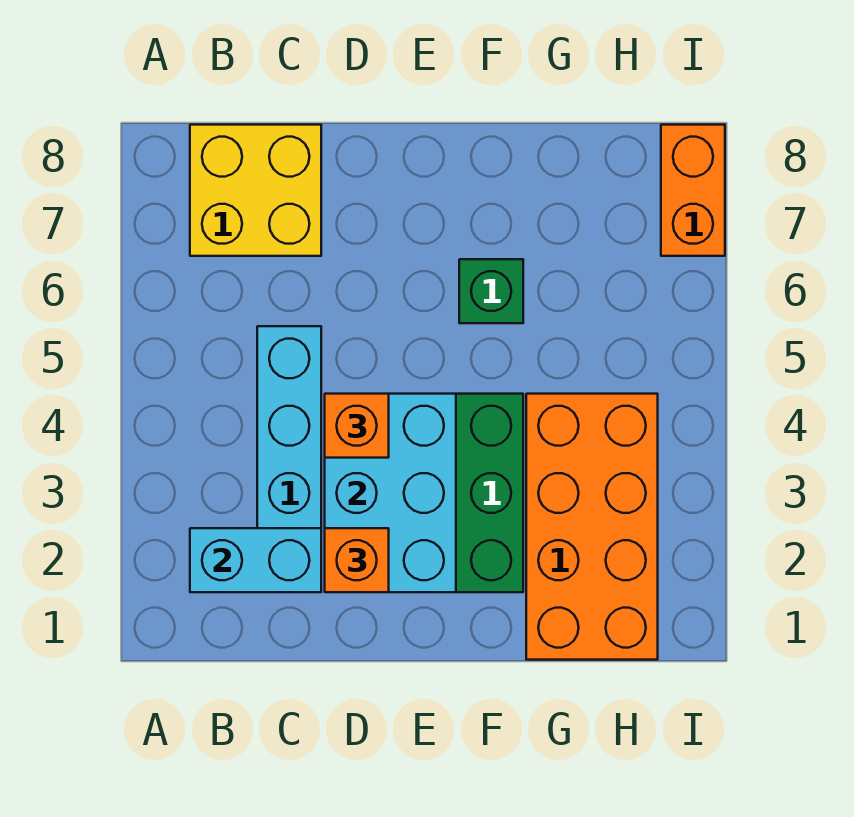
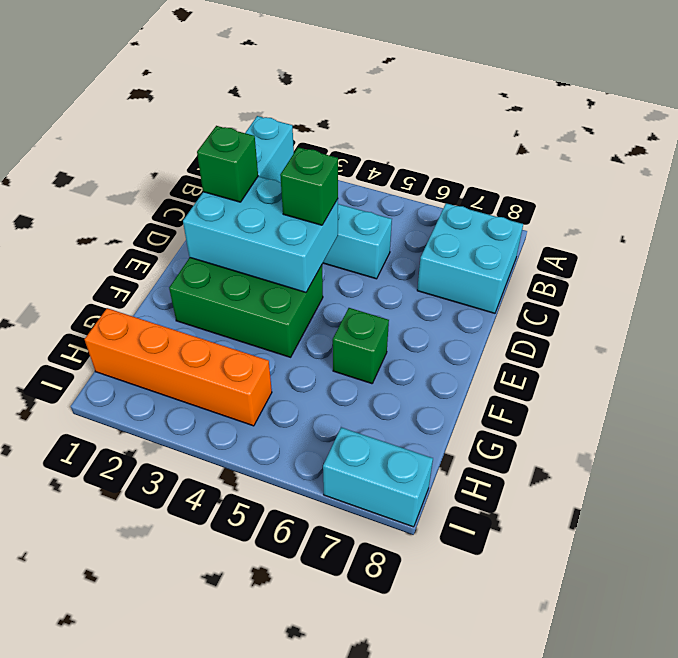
yellow brick B7:C8 level 1 -> cyan brick B7:C8 level 1
orange brick D2 level 3 -> green brick D2 level 3
orange brick D4 level 3 -> green brick D4 level 3
orange brick G1:H4 level 1 -> orange brick H1:H4 level 1
orange brick I7:I8 level 1 -> cyan brick I7:I8 level 1

